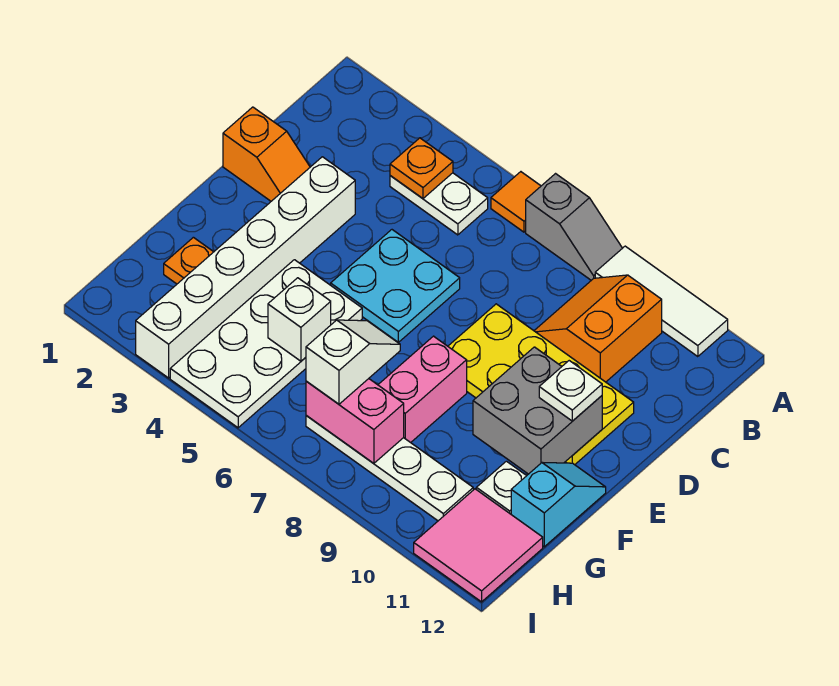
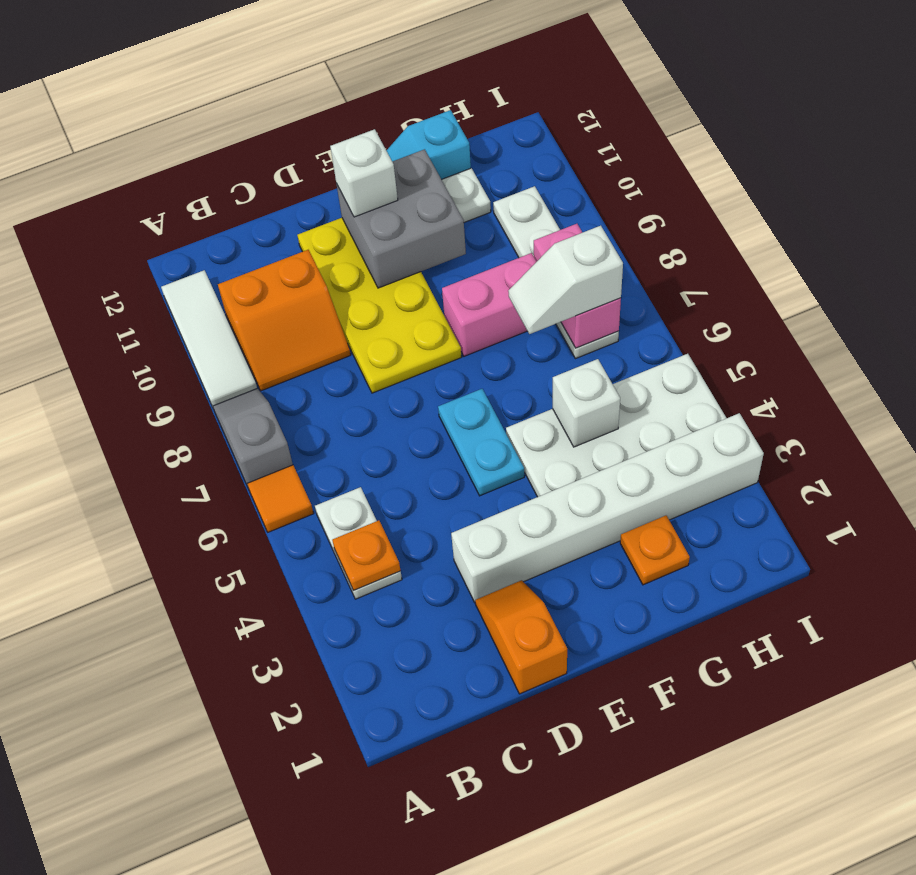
cyan plate D5:E6 level 1 -> cyan plate E5:E6 level 1
white plate E11 level 3 -> white brick E11 level 3
pink tile H11:I12 level 1 -> none

